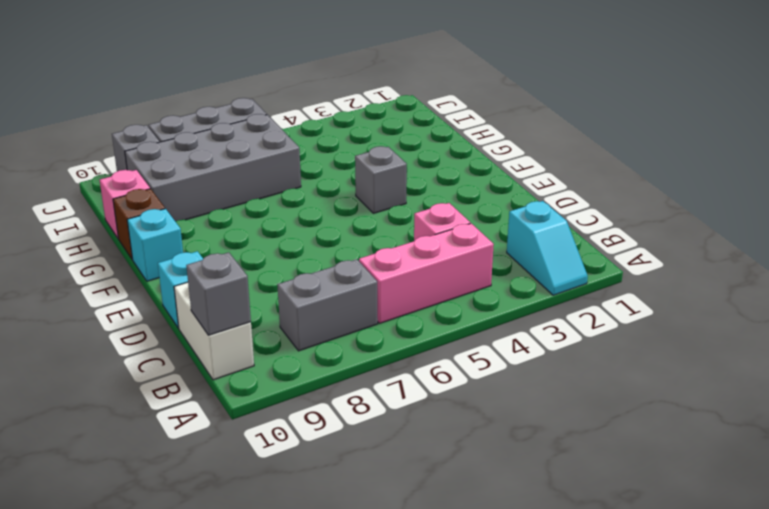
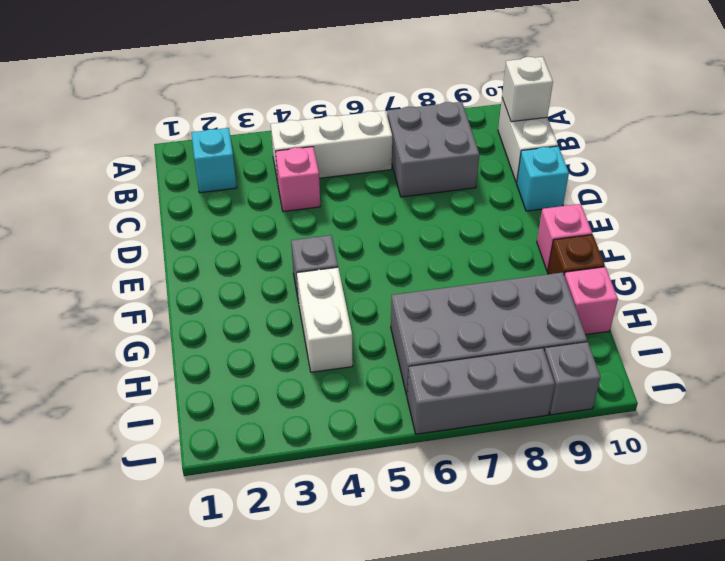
pink brick B4:B6 level 1 -> white brick B4:B6 level 1
grey brick B7:B8 level 1 -> grey brick B7:C8 level 1
grey brick B10 level 2 -> white brick B10 level 2
cyan brick F10 level 1 -> pink brick F10 level 1
none -> white brick G4:H4 level 1

